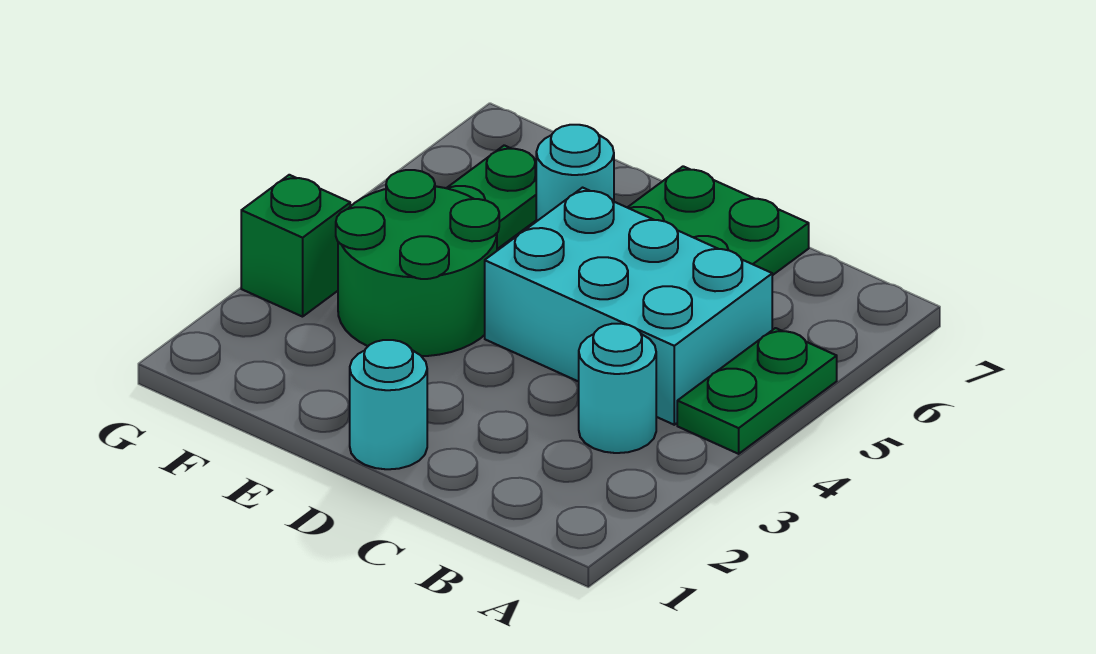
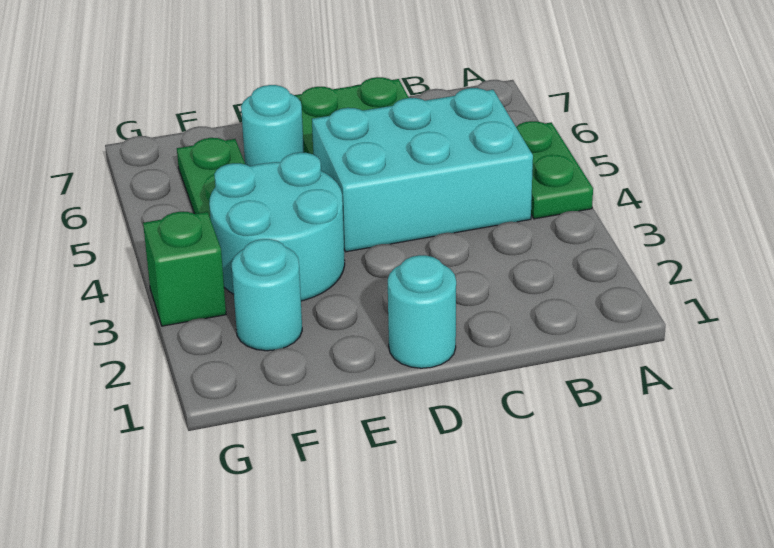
cyan round brick B3 level 1 -> cyan round brick F2 level 1
green round brick E3:F4 level 1 -> cyan round brick E3:F4 level 1

